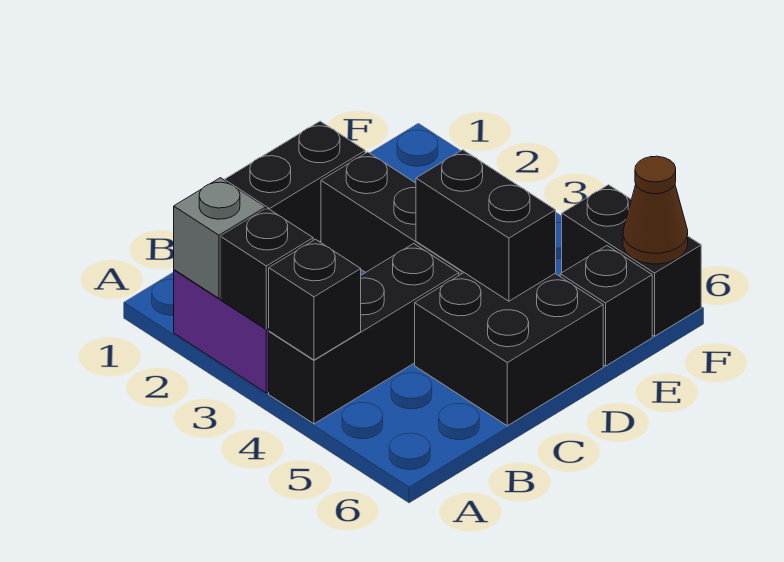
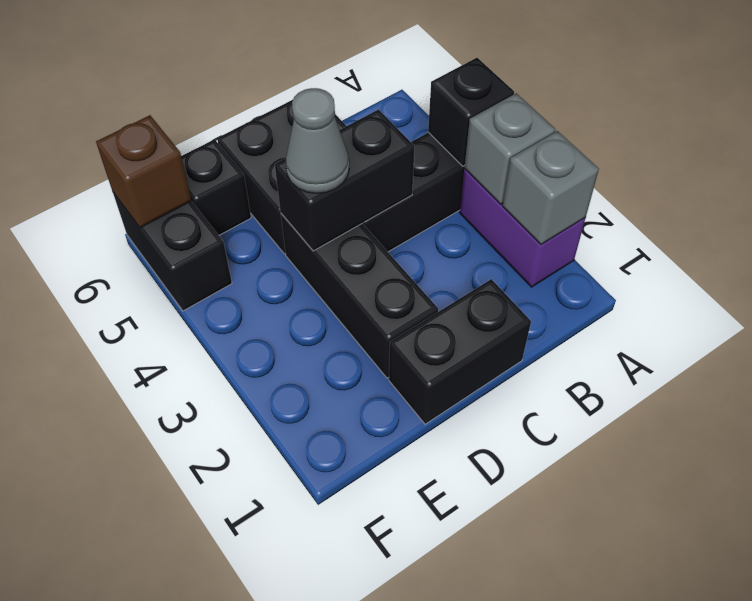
black brick A3 level 2 -> grey brick A3 level 2
black brick D4:D5 level 2 -> black brick C4:D4 level 2
none -> grey cone D4 level 3
brown cone F6 level 2 -> brown brick F6 level 2

